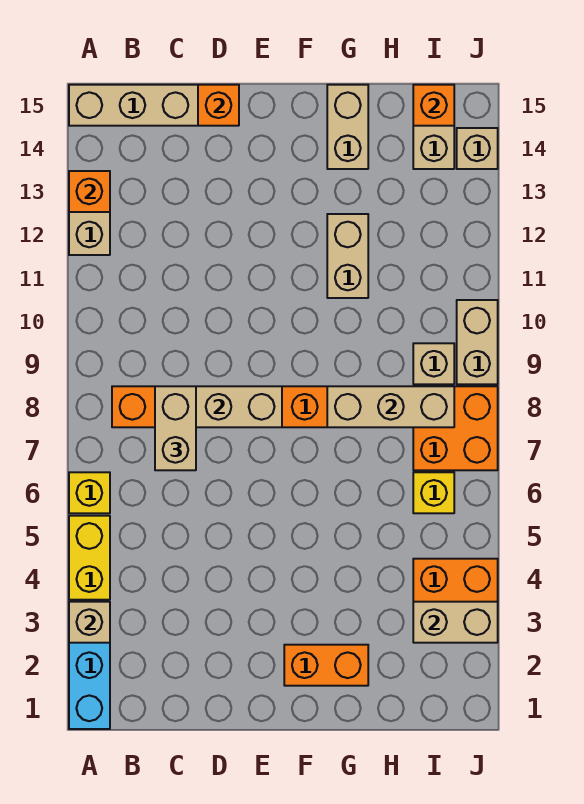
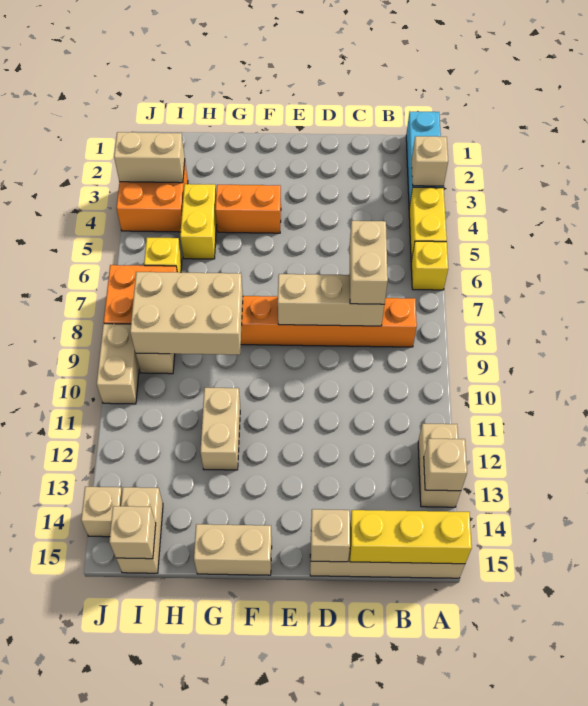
orange brick A13 level 2 -> tan brick A13 level 2
none -> yellow brick A15:C15 level 2
orange brick D15 level 2 -> tan brick D15 level 2
orange brick F2:G2 level 1 -> orange brick F4:G4 level 1
tan brick G8:I8 level 2 -> tan brick G8:I9 level 2
tan brick G14:G15 level 1 -> tan brick F15:G15 level 1
none -> yellow brick H4:H5 level 1
orange brick I15 level 2 -> tan brick I15 level 2

